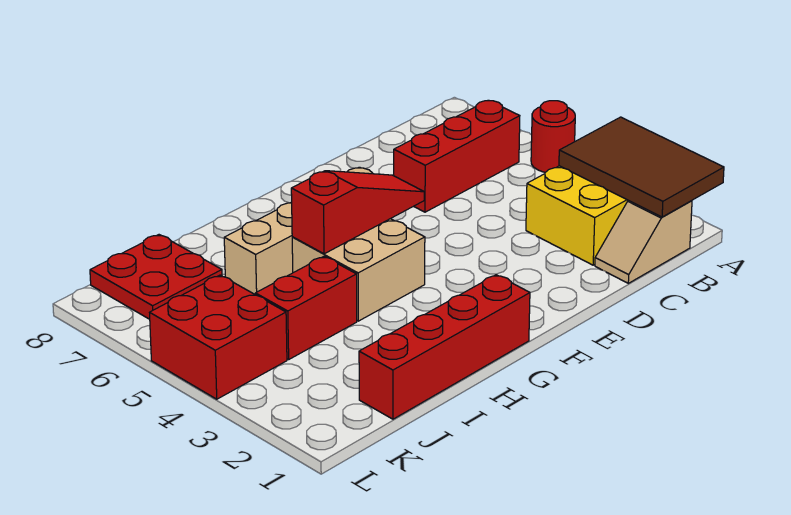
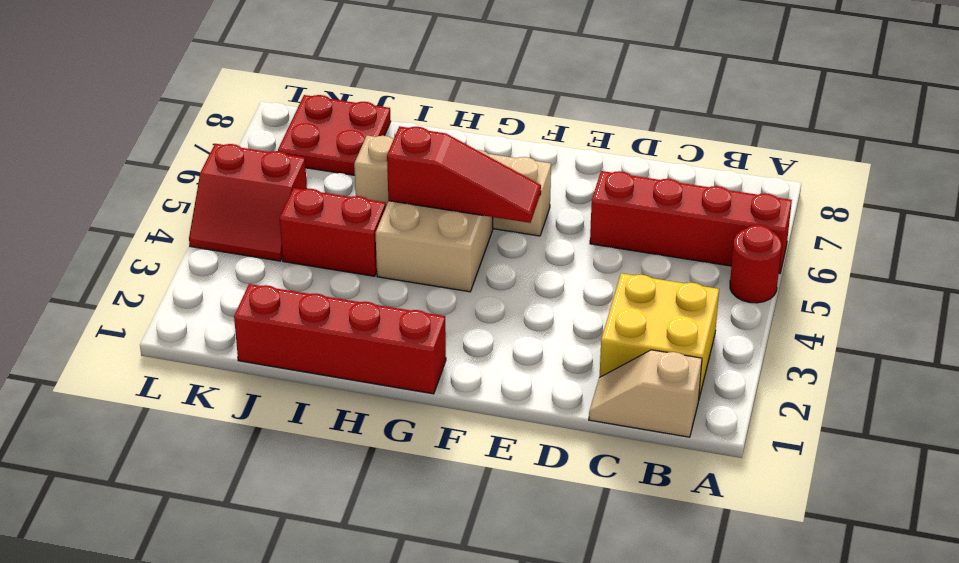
brown tile A1:B3 level 2 -> none
red brick B6:D6 level 1 -> red brick A6:D6 level 1
red brick K4:L5 level 1 -> red slope K4:L5 level 1 top 5

